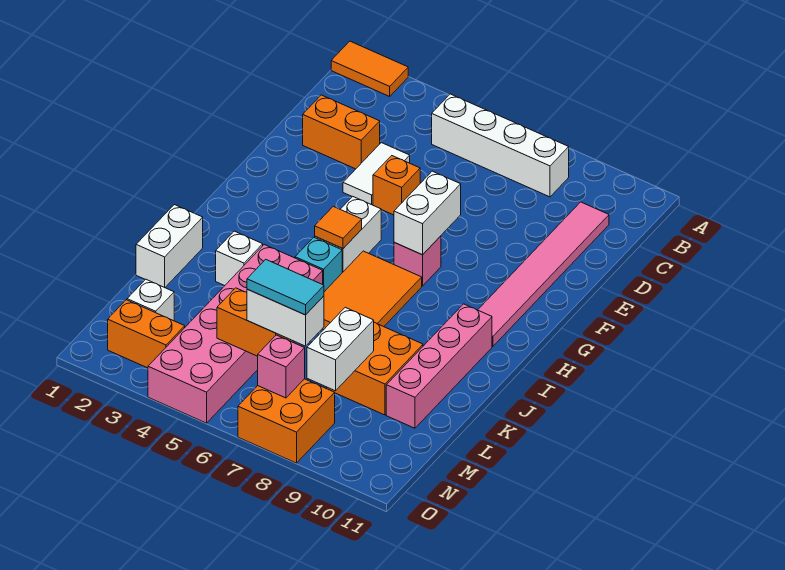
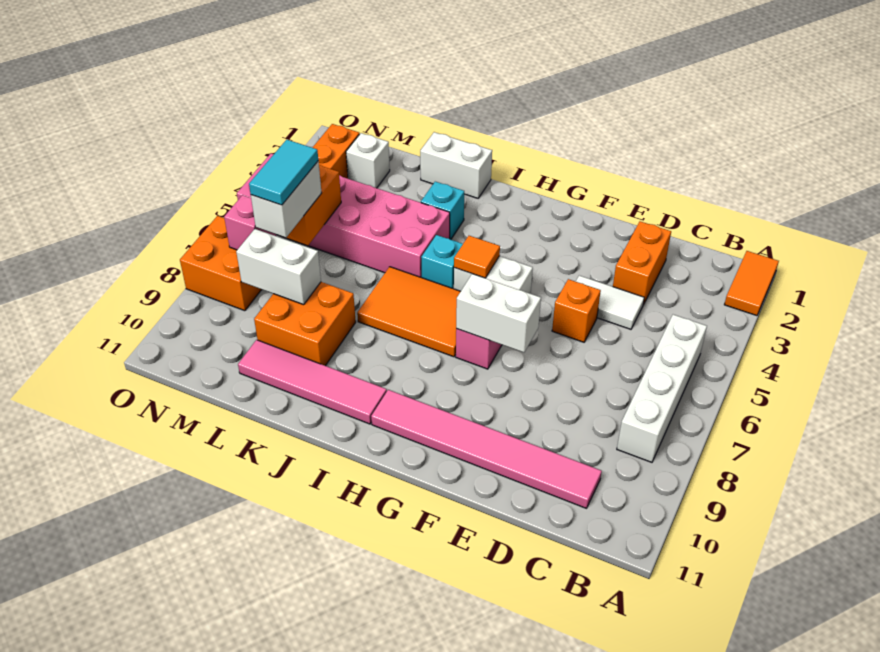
pink brick I10:L10 level 1 -> pink tile I10:L10 level 1
white brick J3 level 1 -> cyan brick J3 level 1

